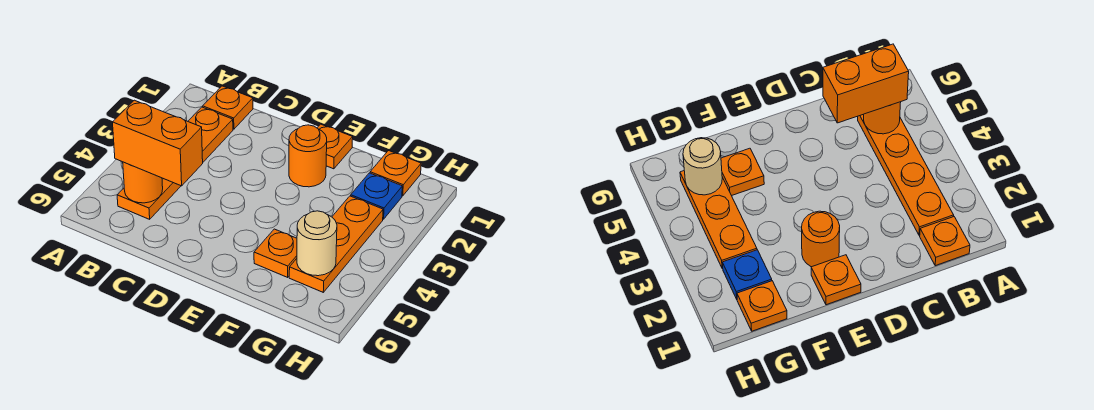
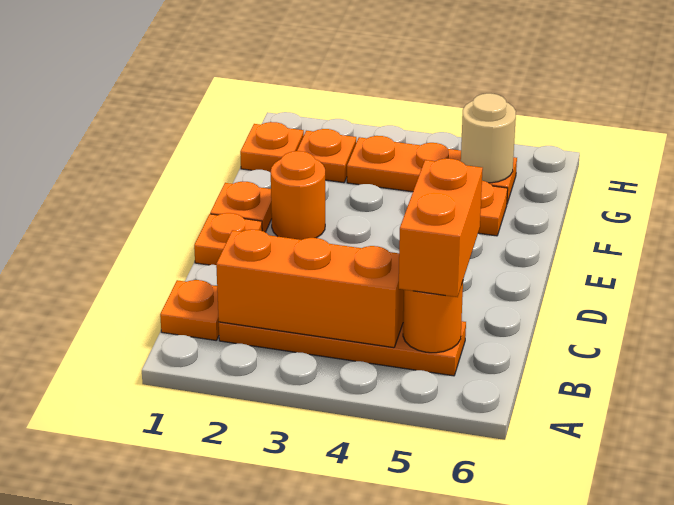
none -> orange brick B2:B4 level 2
none -> orange plate D1 level 1
blue plate G2 level 1 -> orange plate G2 level 1

